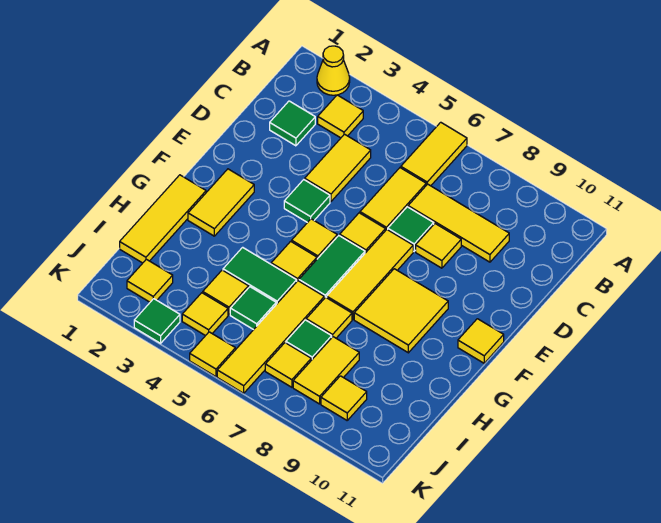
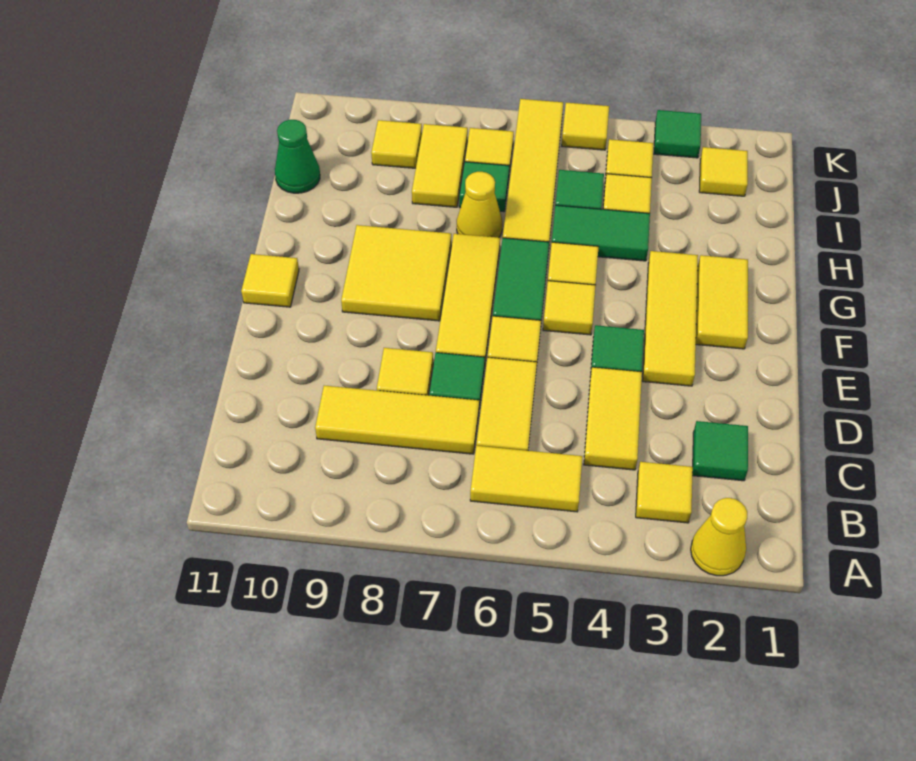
yellow tile A6:B6 level 1 -> yellow tile B5:B6 level 1
yellow tile G1:I1 level 1 -> yellow tile E3:G3 level 1
yellow tile H7 level 1 -> yellow cone H7 level 1
none -> green cone I11 level 1

